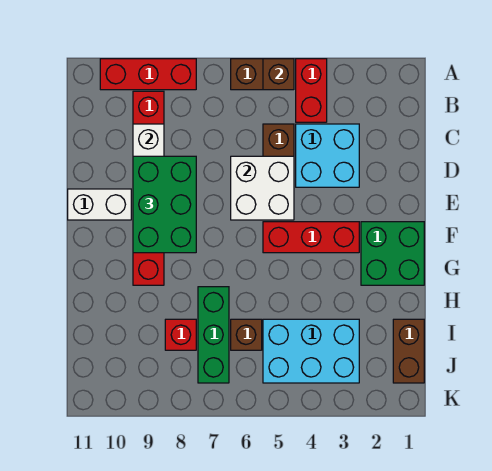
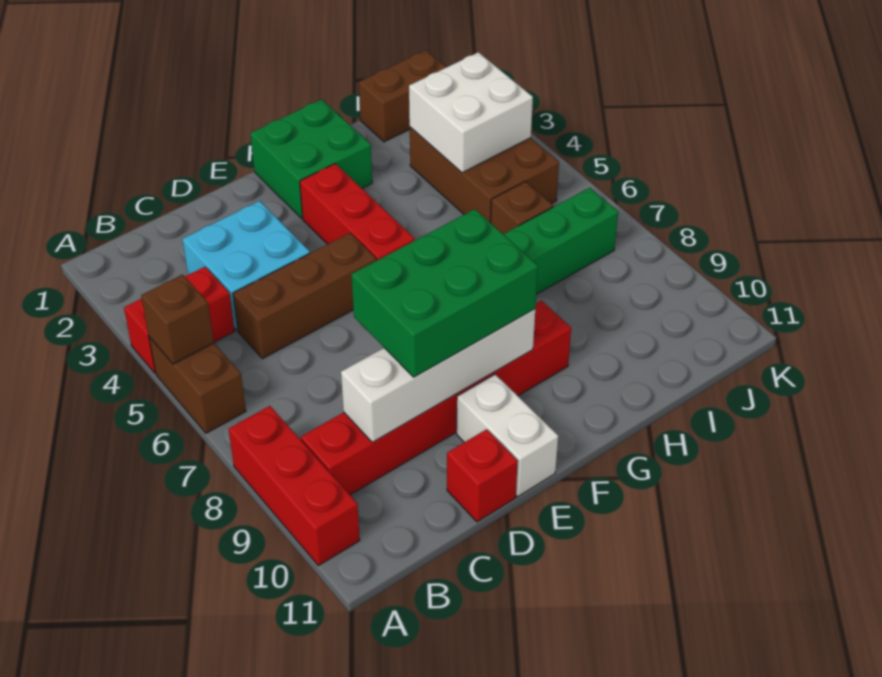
white brick D5:E6 level 2 -> white brick I3:J4 level 2
cyan brick I3:J5 level 1 -> brown brick I3:J5 level 1
red brick I8 level 1 -> red brick D11 level 1

